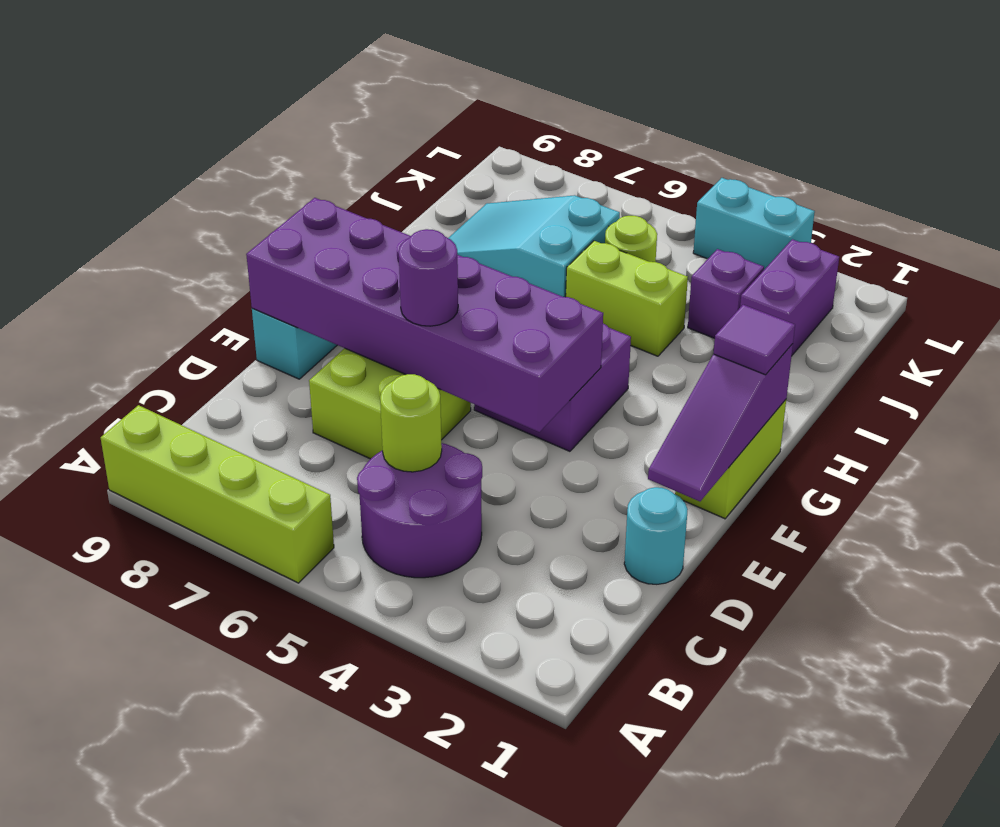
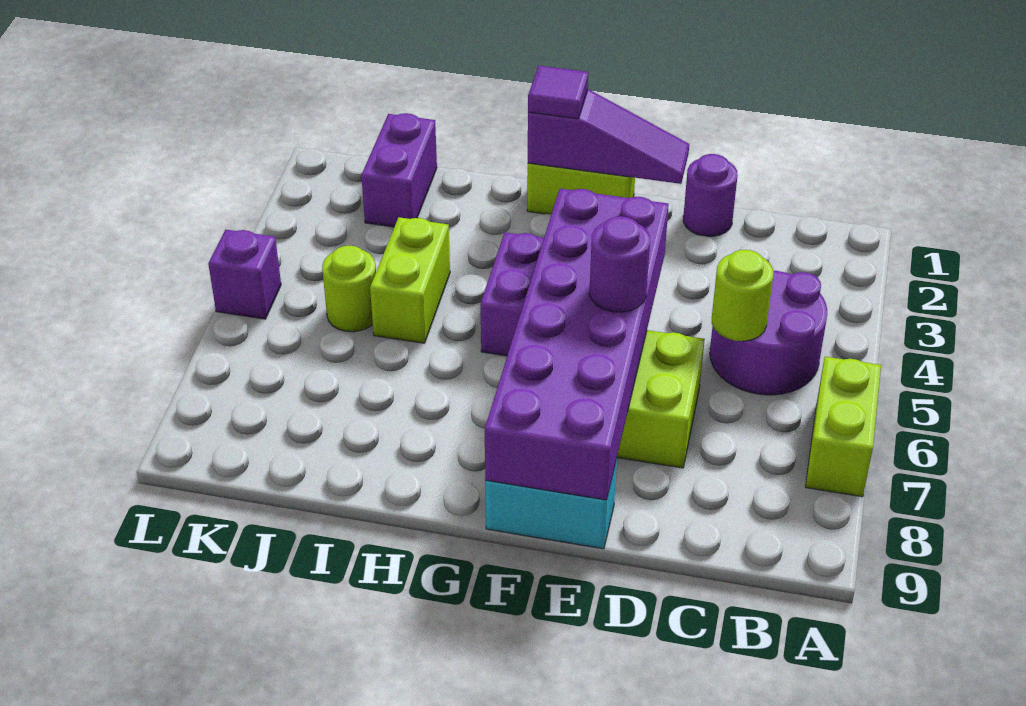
lime brick A6:A9 level 1 -> lime brick A6:A7 level 1
cyan round brick D1 level 1 -> purple round brick D1 level 1
cyan slope I6:J8 level 1 top 6 -> none
purple brick J2:K2 level 1 -> purple brick J1:J2 level 1
purple brick J3 level 1 -> purple brick L5 level 1
cyan brick L3:L4 level 1 -> none

